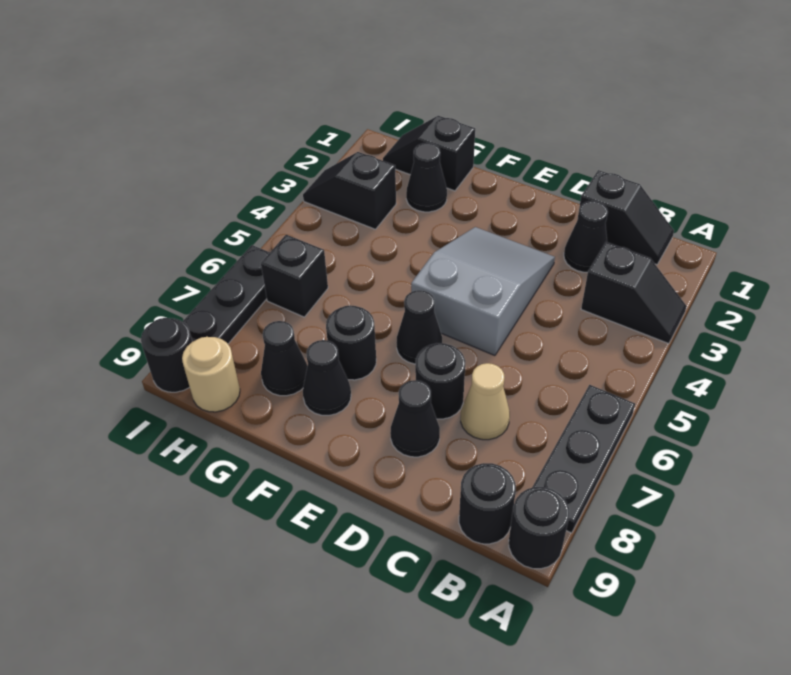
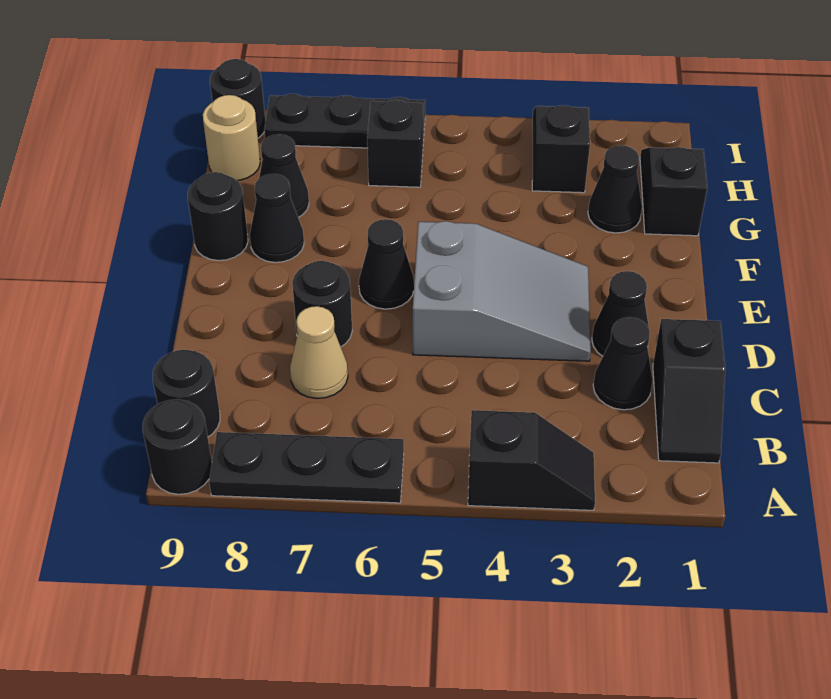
black slope A3:B3 level 1 top B -> black slope A3:A4 level 1 top 4
black cone D8 level 1 -> black cone D2 level 1
black round brick F7 level 1 -> black round brick F9 level 1

